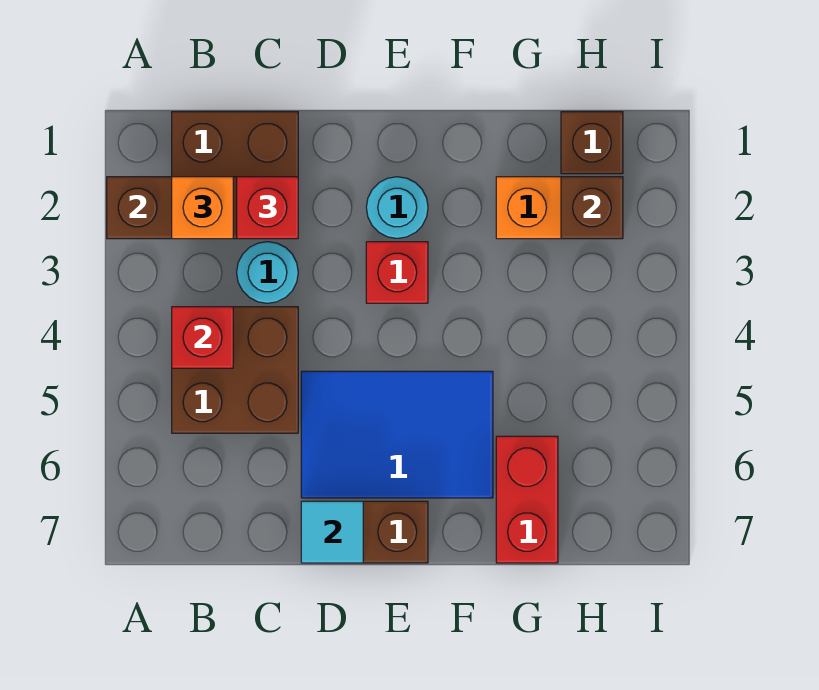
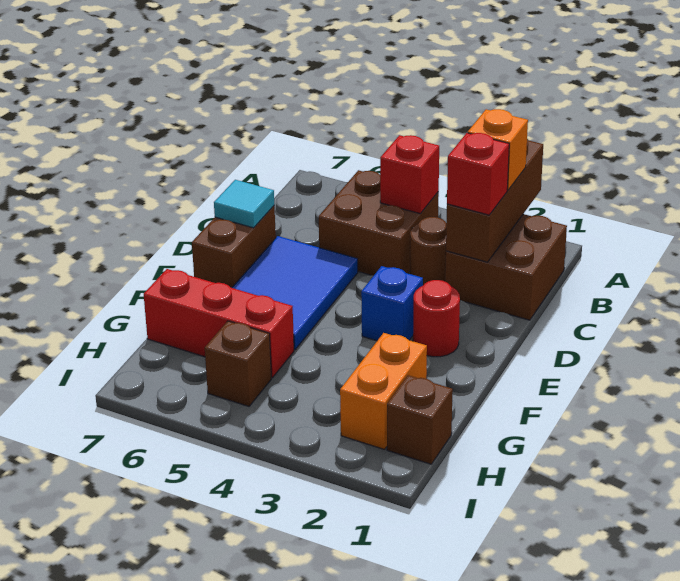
cyan round brick C3 level 1 -> brown round brick C3 level 1
cyan round brick E2 level 1 -> red round brick E2 level 1
red brick E3 level 1 -> blue brick E3 level 1
red brick G6:G7 level 1 -> red brick G5:G7 level 1
brown brick H2 level 2 -> brown brick H5 level 1

